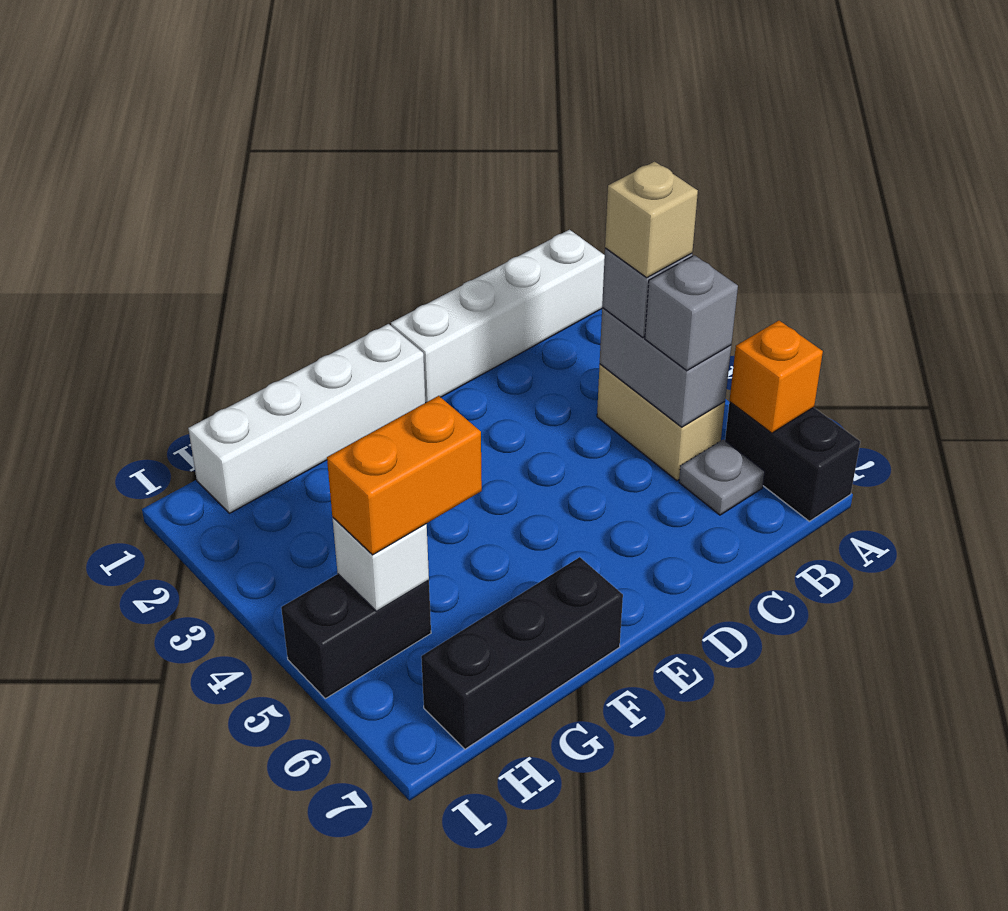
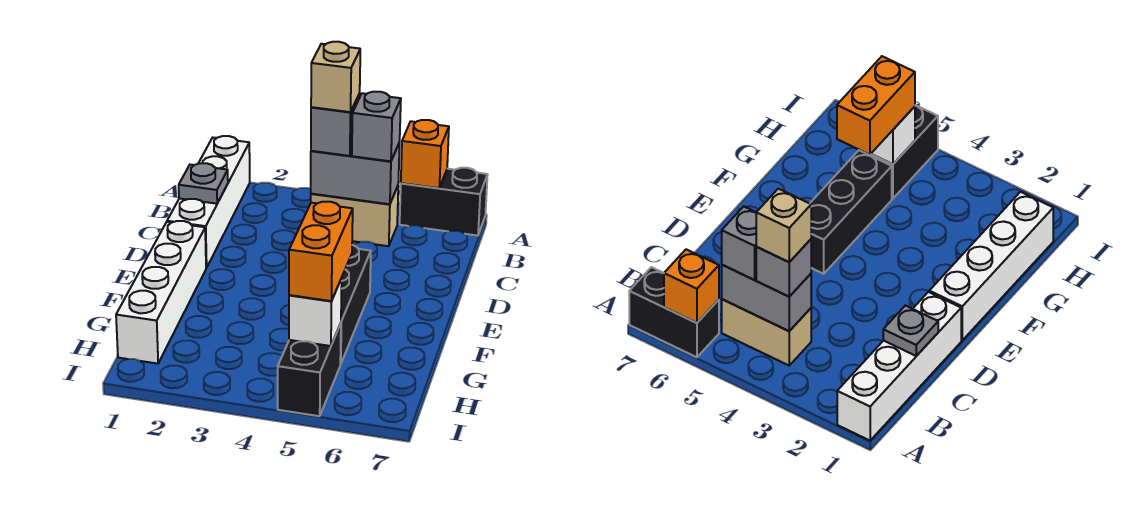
grey plate B6 level 1 -> grey plate C1 level 2
black brick F7:H7 level 1 -> black brick E5:G5 level 1

